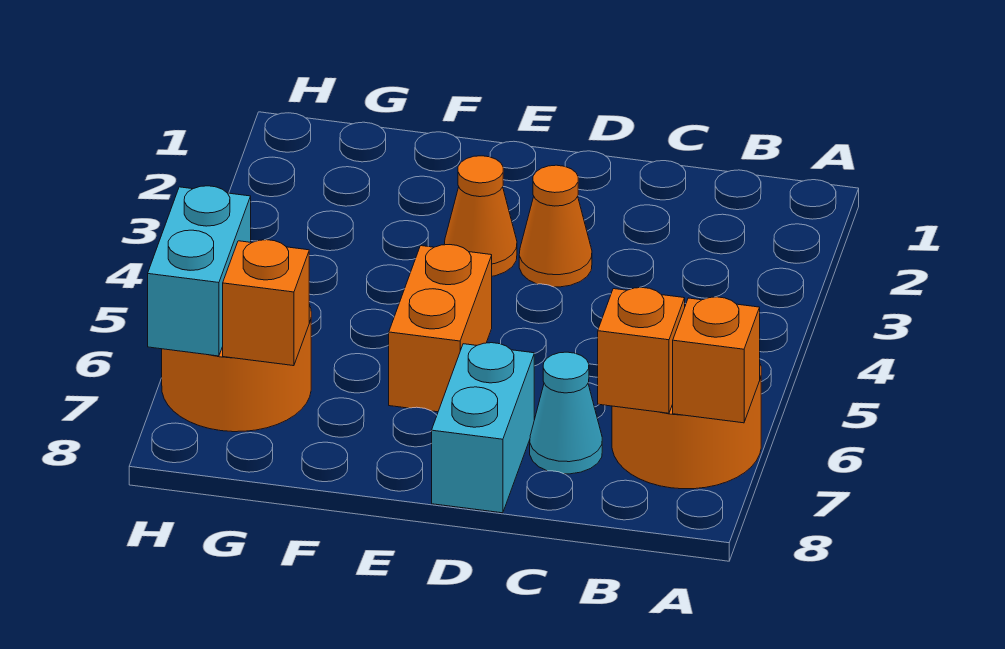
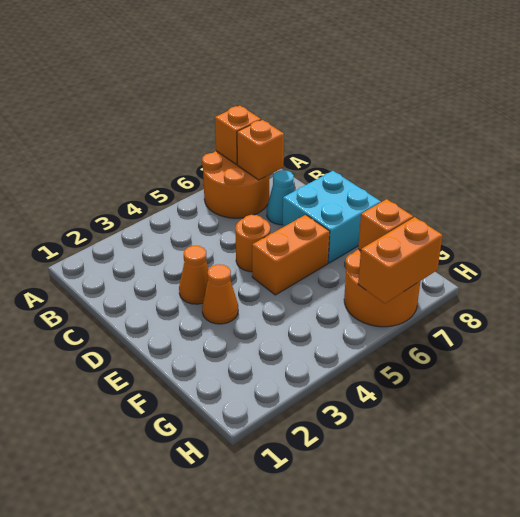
none -> orange round brick D5 level 1
cyan brick D7:D8 level 1 -> cyan brick D7:E8 level 1
cyan brick H6:H7 level 2 -> orange brick H6:H7 level 2

